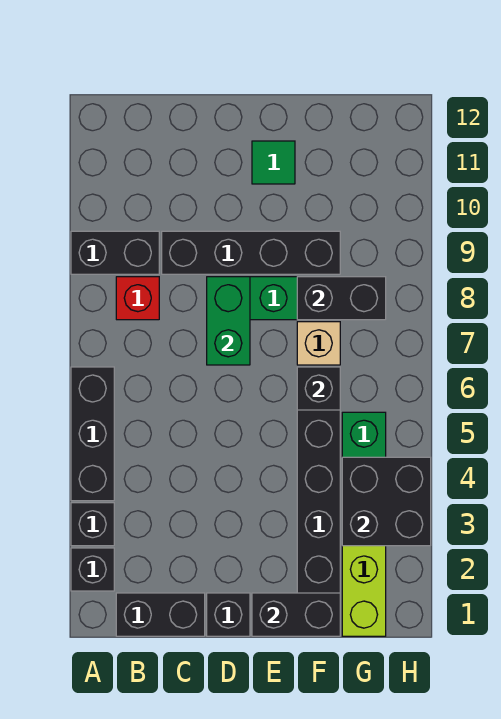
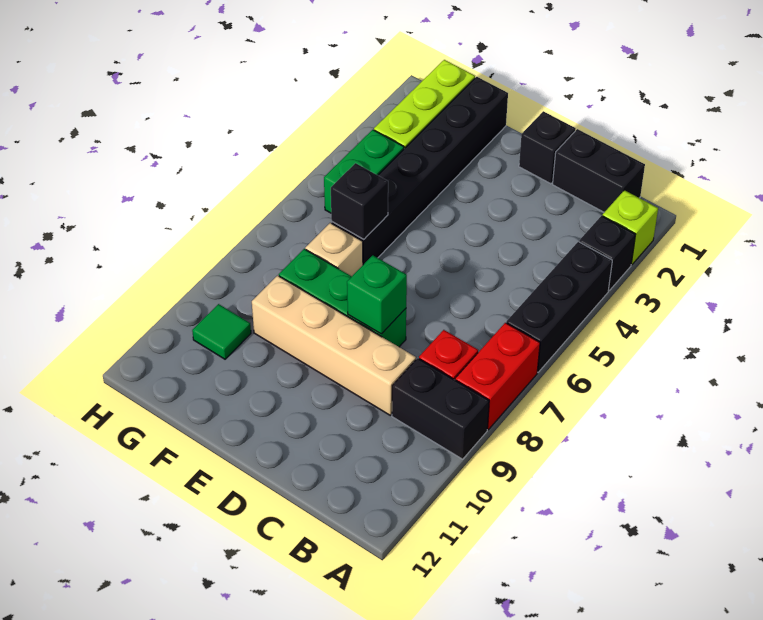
black brick A2 level 1 -> lime brick A2 level 1
none -> red brick A7:A8 level 1
black brick C9:F9 level 1 -> tan brick C9:F9 level 1
green brick D7:D8 level 2 -> green brick D8 level 2
black brick E1:F1 level 2 -> none
green tile E11 level 1 -> green tile G10 level 1
black brick F8:G8 level 2 -> none
black brick G3:H4 level 2 -> none

